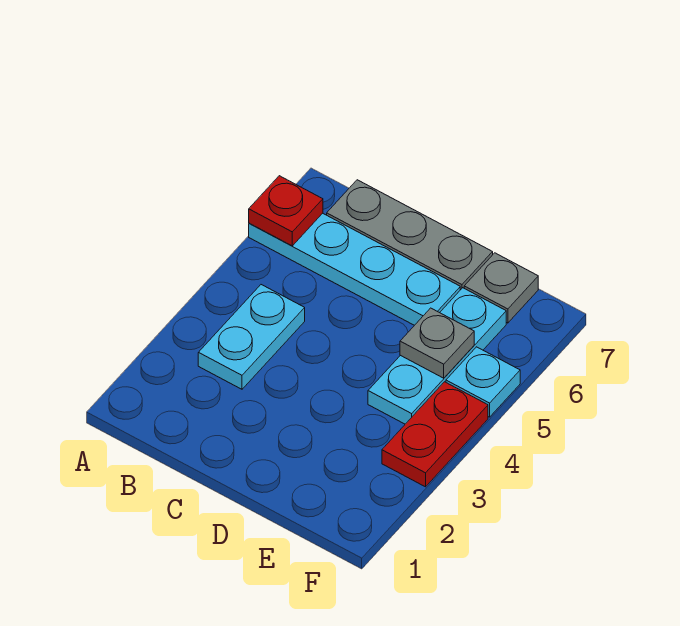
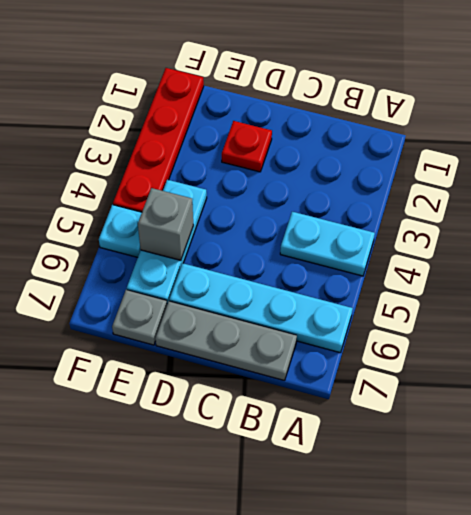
red plate A6 level 2 -> red plate D2 level 1
cyan plate B3:B4 level 1 -> cyan plate A4:B4 level 1
grey plate E5 level 2 -> grey brick E5 level 2
red plate F3:F4 level 1 -> red plate F1:F4 level 1

